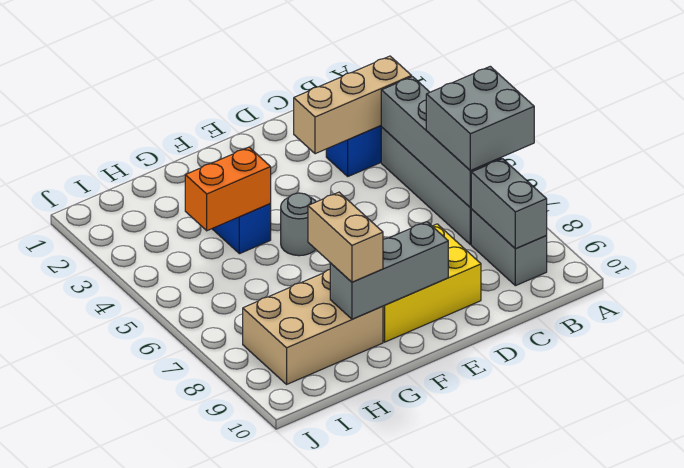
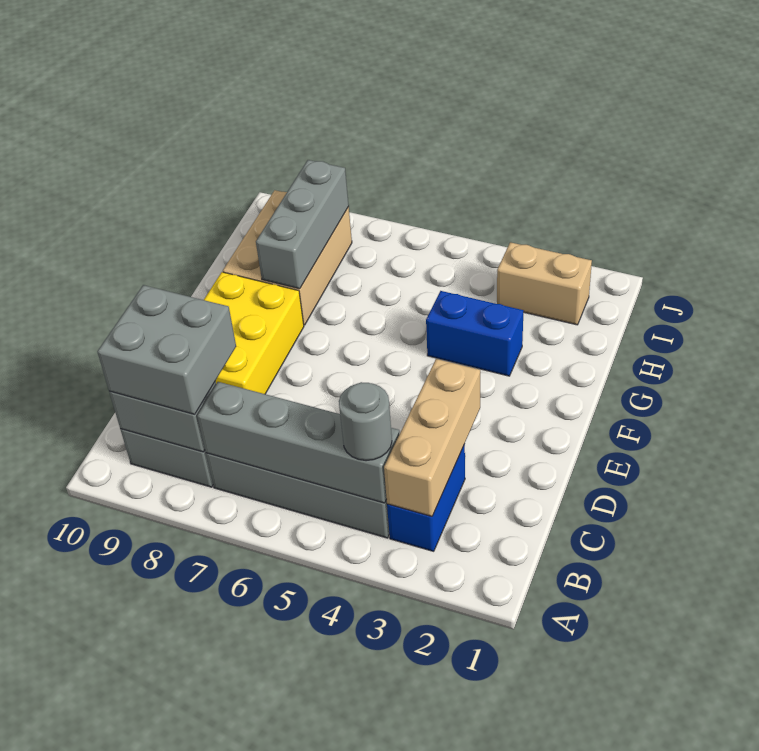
grey brick A6:B7 level 3 -> grey brick B8:C9 level 3
grey brick E9:G9 level 2 -> grey brick G8:I8 level 2
grey round brick F5 level 1 -> grey round brick B4 level 3
orange brick G4:H4 level 2 -> none
tan brick G8:G9 level 3 -> tan brick I2:I3 level 1

